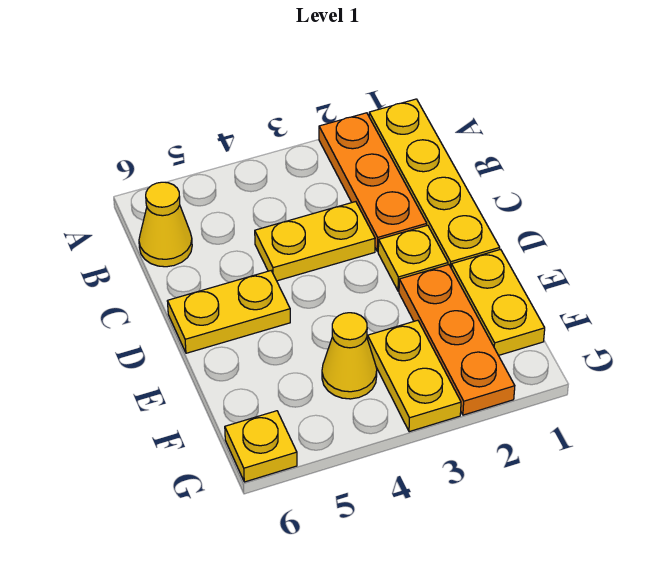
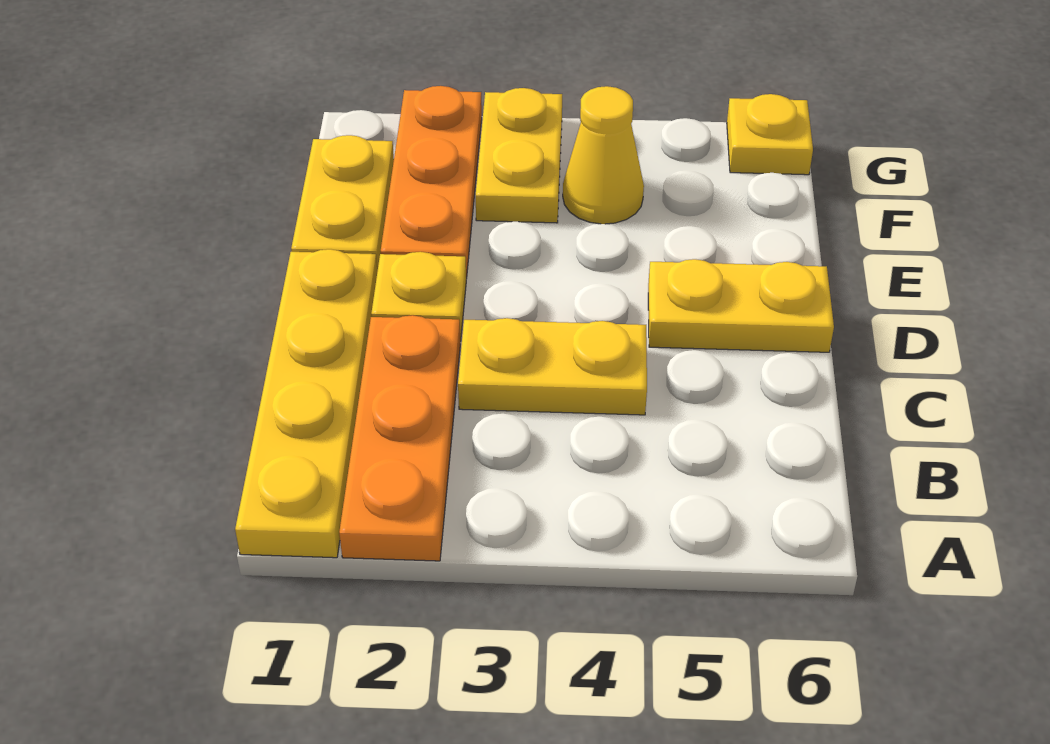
yellow cone B6 level 1 -> none

